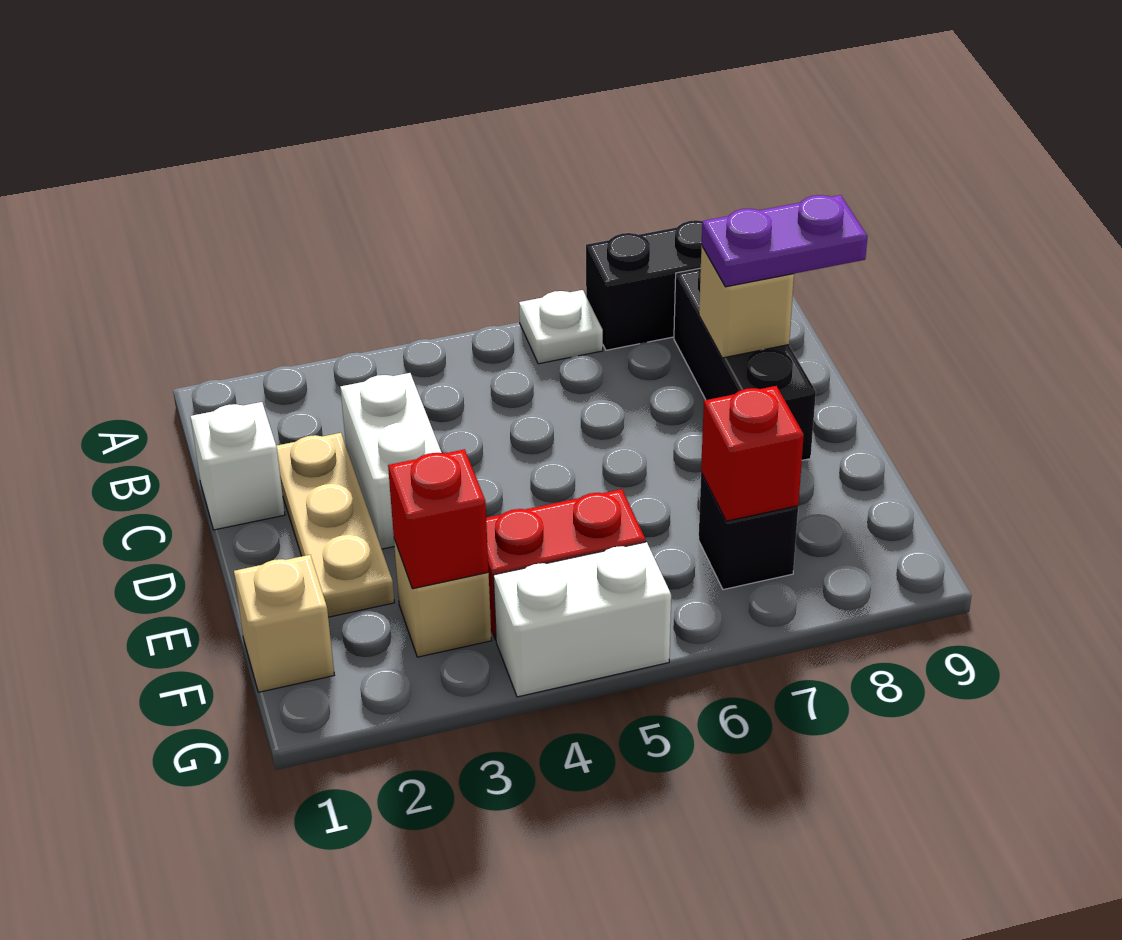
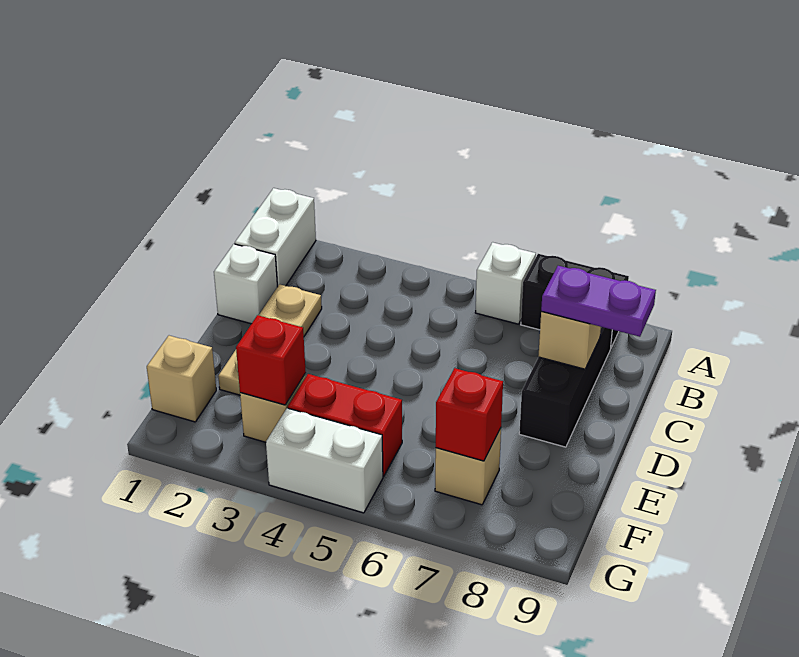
white plate A6 level 1 -> white brick A6 level 1
white brick C3:D3 level 1 -> white brick A1:B1 level 1
black brick F7 level 1 -> tan brick F7 level 1

